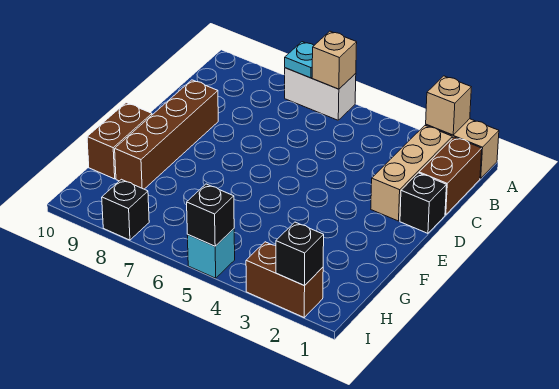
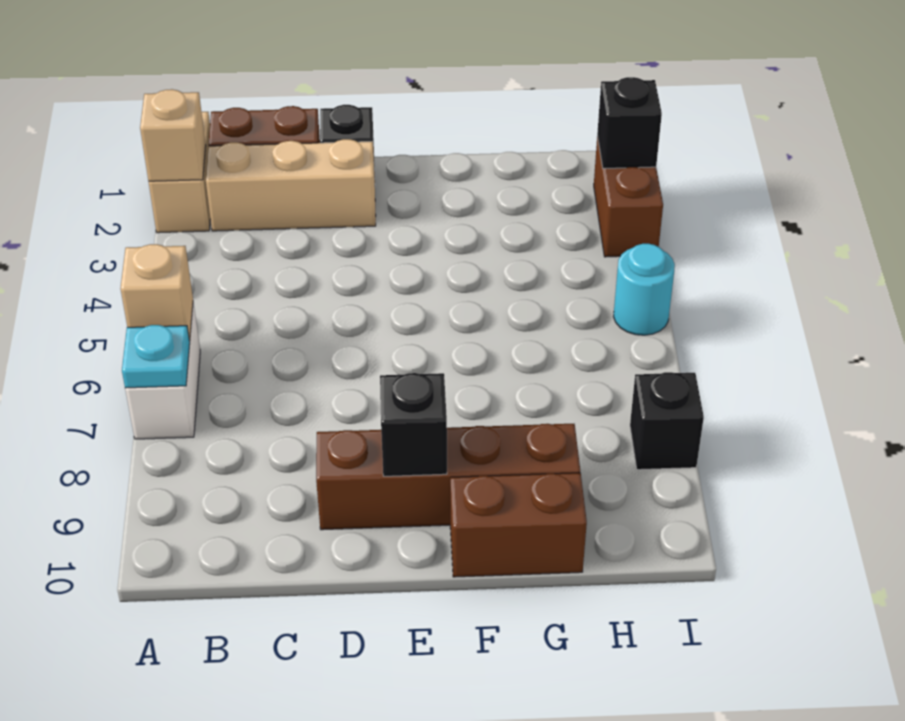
cyan brick I5 level 1 -> cyan round brick I5 level 1
black brick I5 level 2 -> black brick E9 level 2

